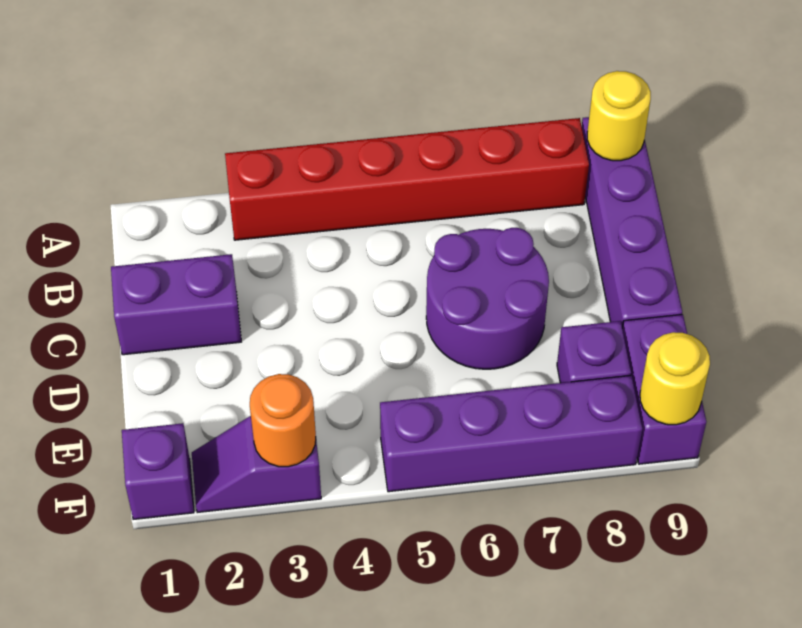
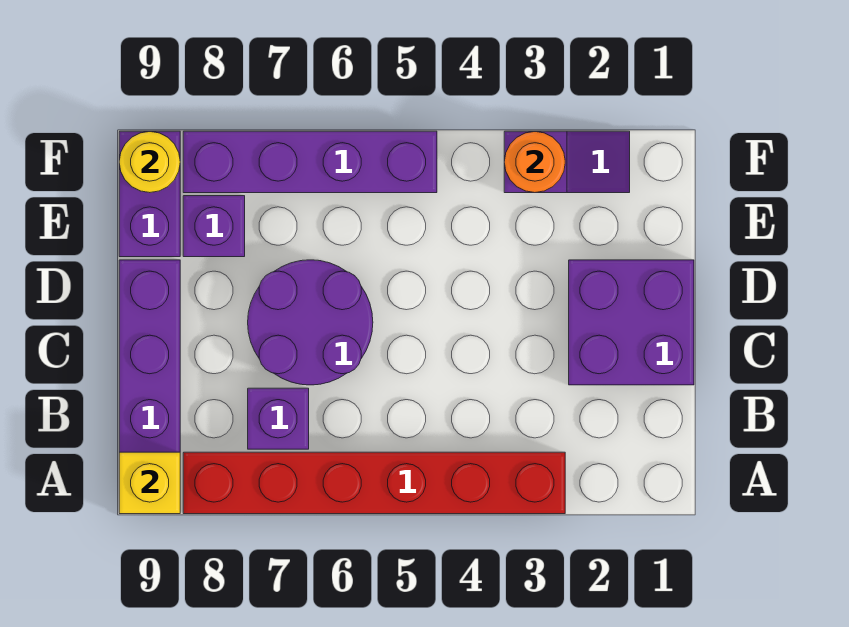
yellow round brick A9 level 2 -> yellow brick A9 level 2
purple brick C1:C2 level 1 -> purple brick C1:D2 level 1
purple brick F1 level 1 -> purple brick B7 level 1

